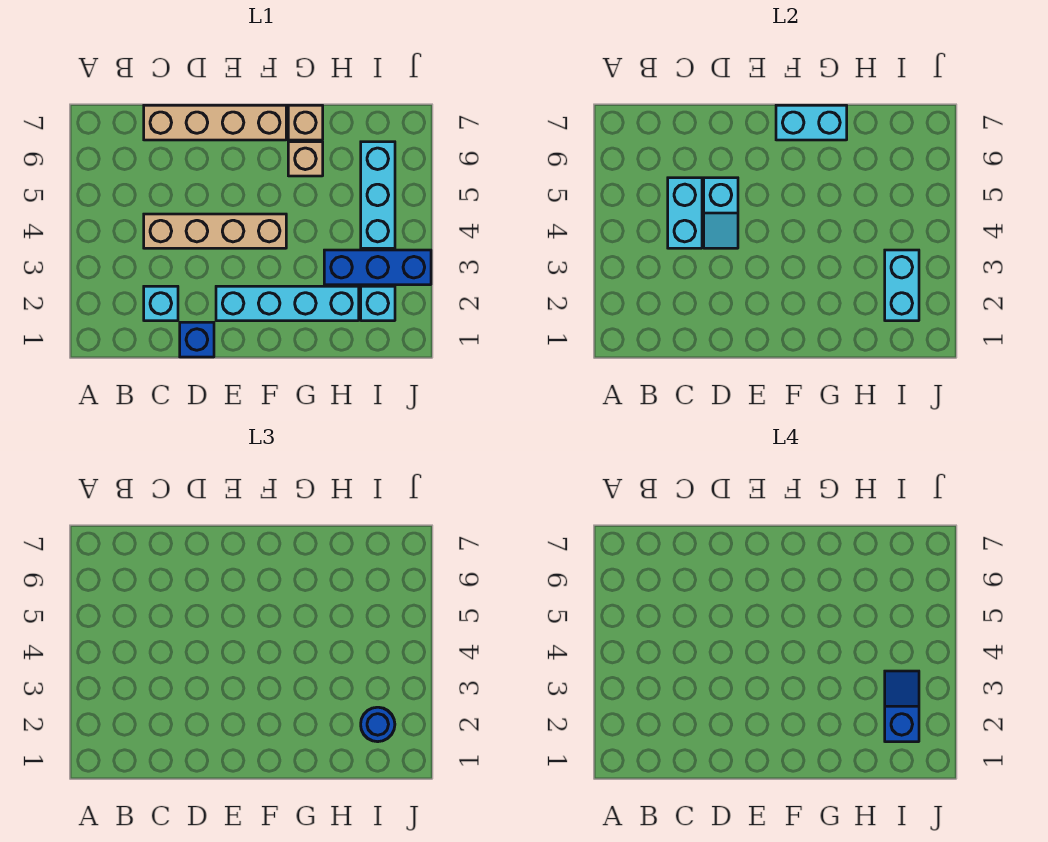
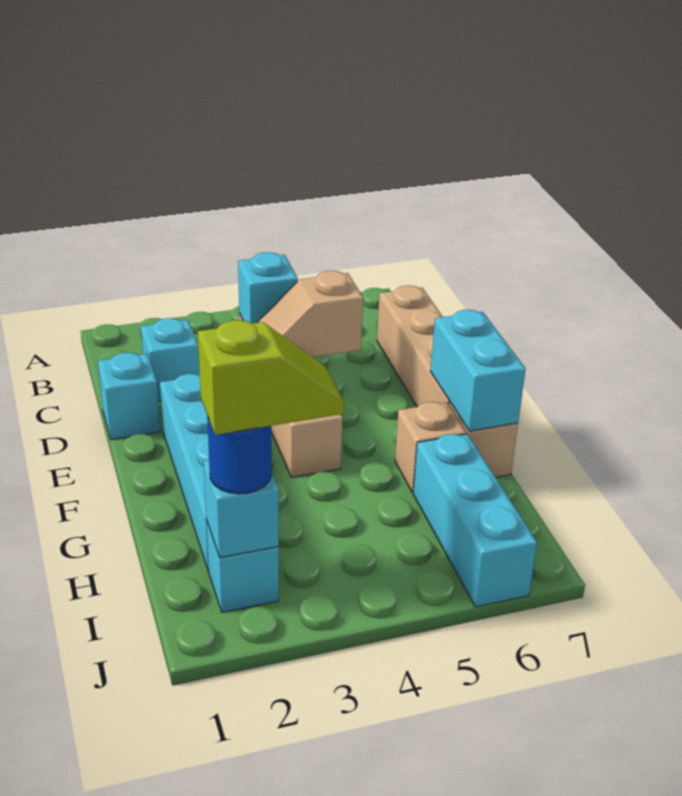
cyan brick C4:C5 level 2 -> cyan brick C4 level 2
blue brick D1 level 1 -> cyan brick D1 level 1
cyan slope D4:D5 level 2 top 5 -> tan slope D4:D5 level 2 top 5
blue brick H3:J3 level 1 -> none
cyan brick I2:I3 level 2 -> cyan brick I2 level 2
blue slope I2:I3 level 4 top 2 -> lime slope I2:I3 level 4 top 2
cyan brick I4:I6 level 1 -> cyan brick H6:J6 level 1

